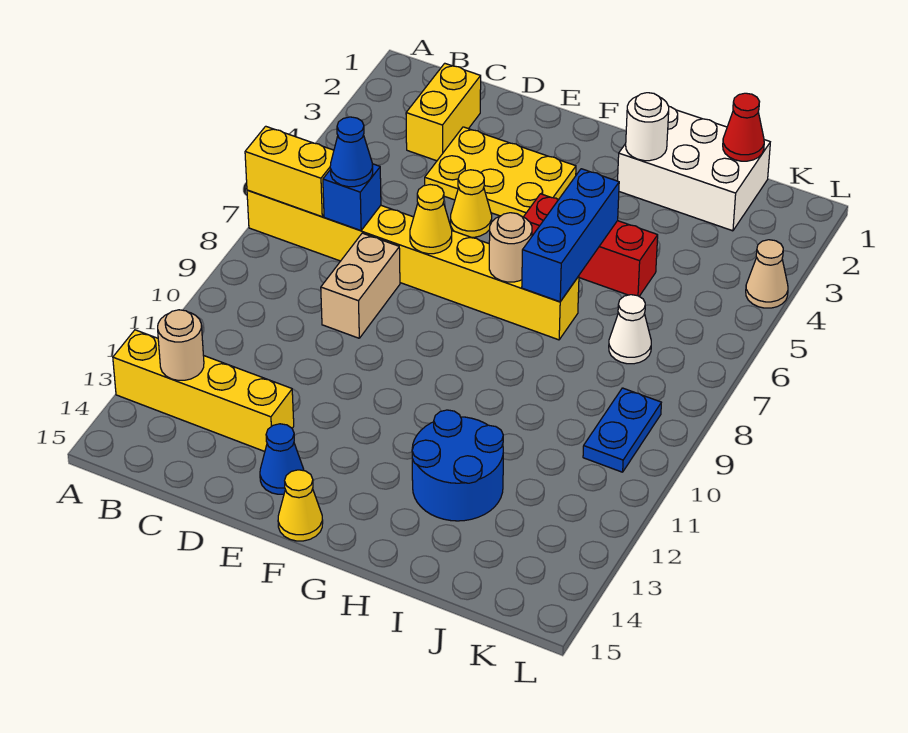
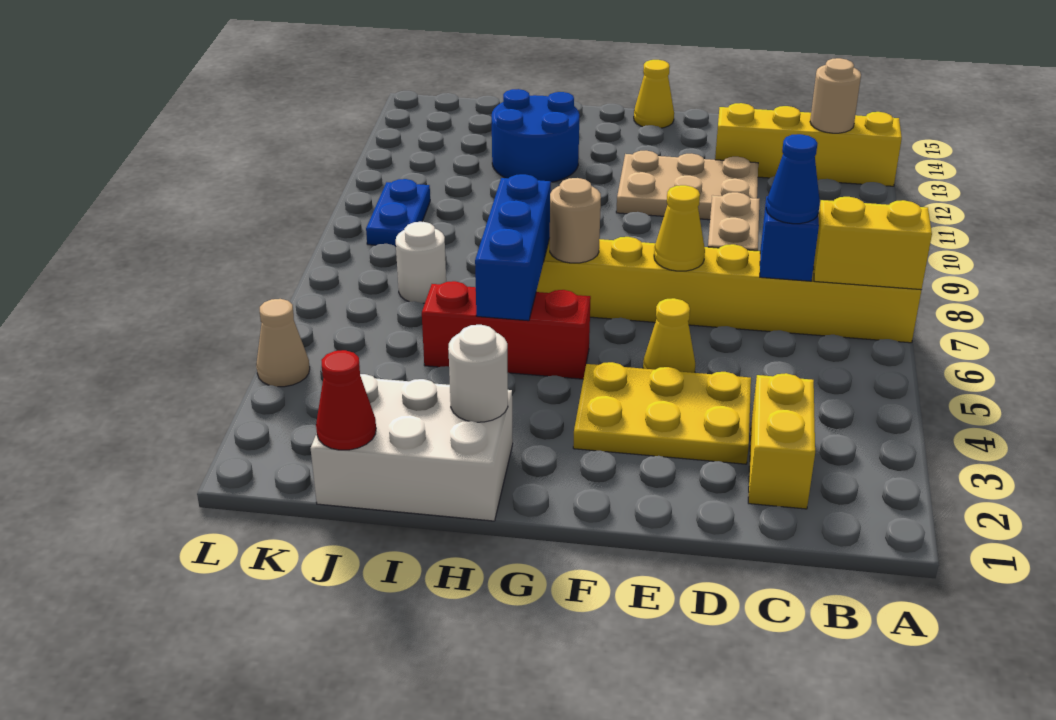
none -> tan plate D11:F12 level 1
blue cone E14 level 1 -> none
white cone J7 level 1 -> white round brick J7 level 1

